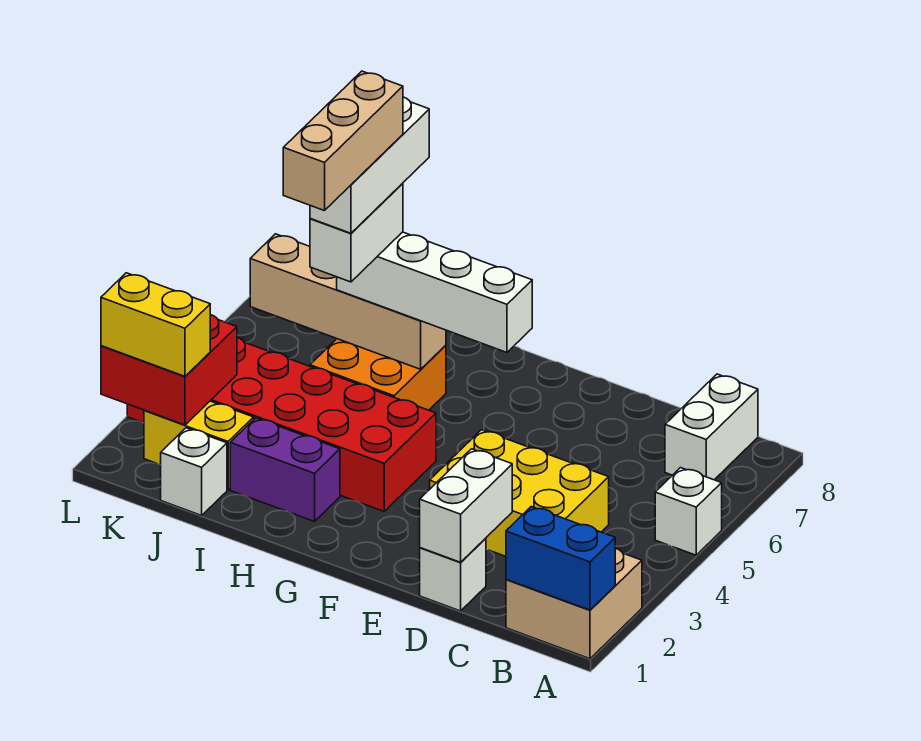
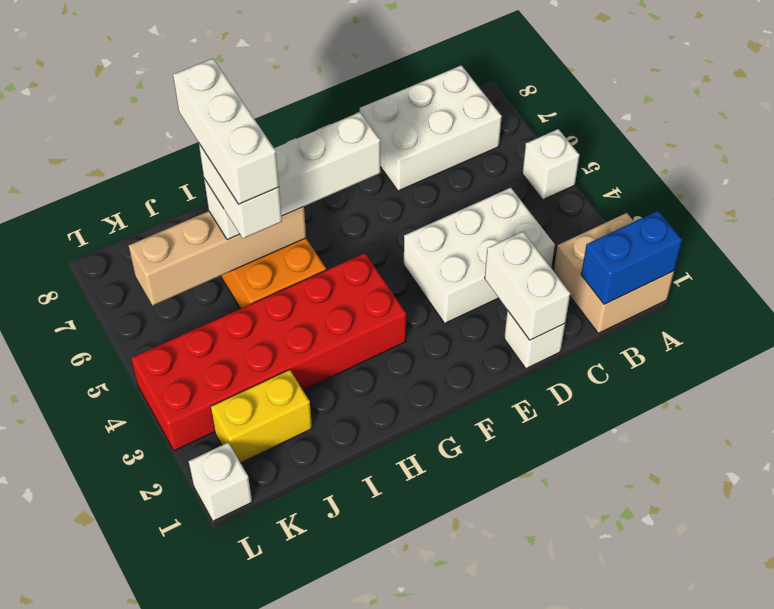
white brick B7:B8 level 1 -> white brick B7:D8 level 1
yellow brick C3:E4 level 1 -> white brick C3:E4 level 1
purple brick H2:I2 level 1 -> none
tan brick I4:I6 level 6 -> none
white brick J1 level 1 -> white brick L1 level 1
red brick K2:L3 level 2 -> none
yellow brick K2:L2 level 3 -> none

